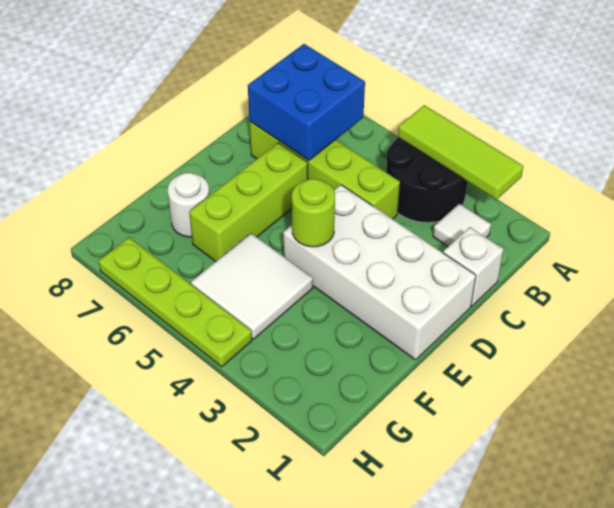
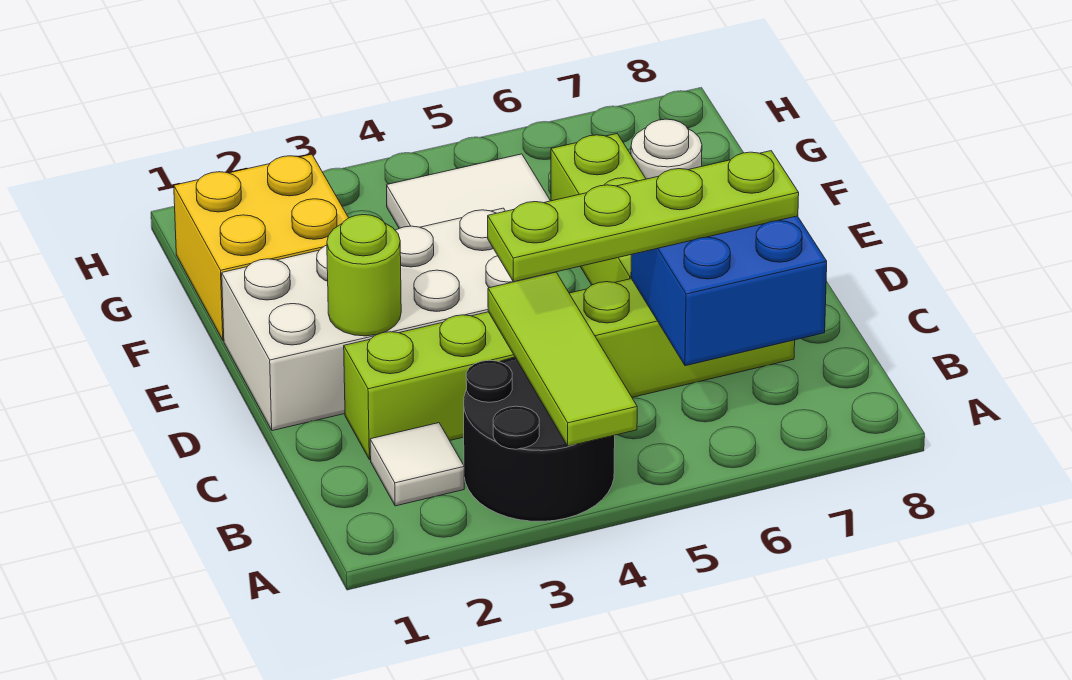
lime tile A2:A4 level 2 -> lime tile A4:C4 level 2
white brick C1 level 1 -> none
lime brick C4:C7 level 1 -> lime brick C2:C7 level 1
lime round brick E4 level 2 -> lime round brick D2 level 2
none -> yellow brick F1:G2 level 1
lime plate H4:H7 level 1 -> lime plate C4:C7 level 3

